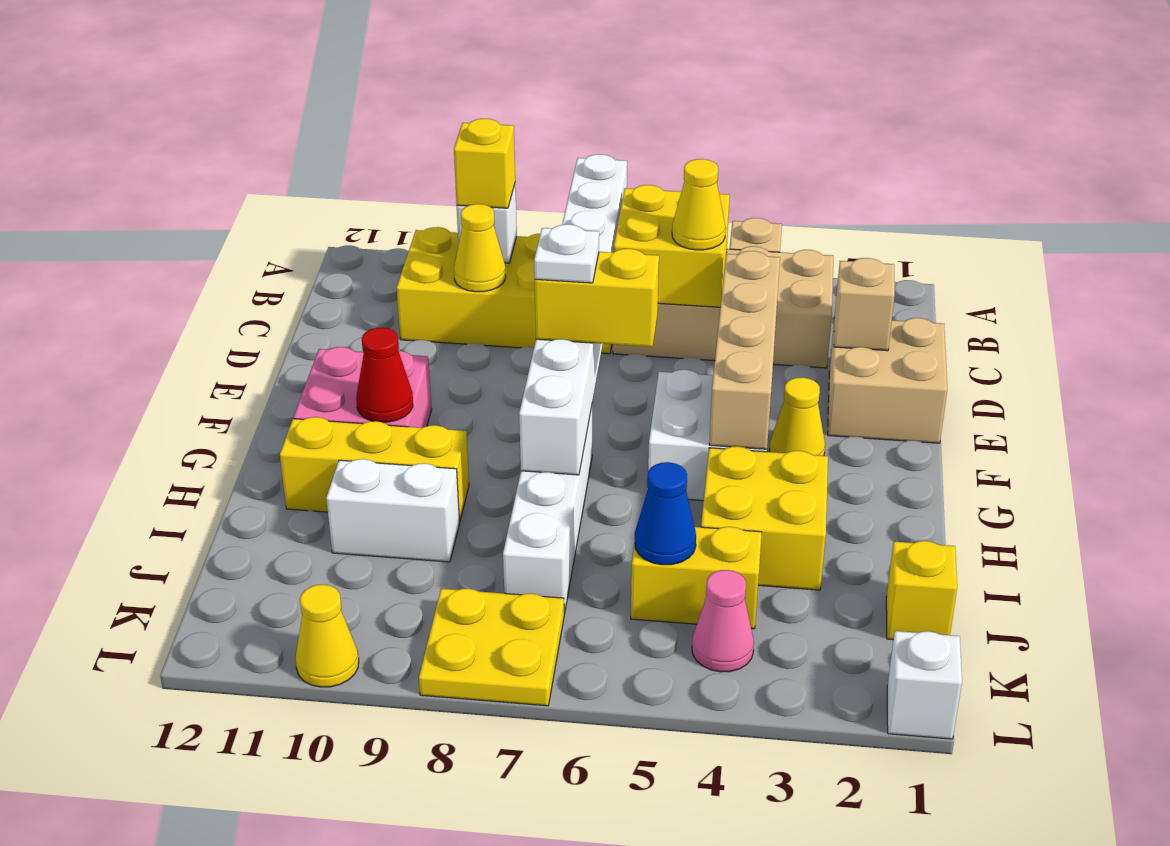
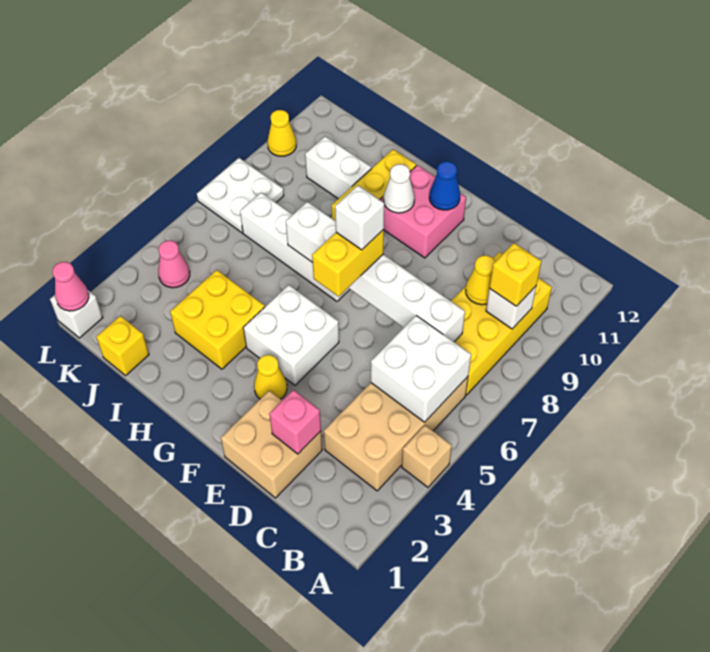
white brick A7:H7 level 2 -> white brick C7:H7 level 2
yellow brick B5:C6 level 2 -> white brick B5:C6 level 2
yellow cone C5 level 3 -> none
tan brick D2 level 2 -> pink brick D2 level 2
tan brick D4:G4 level 2 -> none
white plate F7 level 4 -> white brick F7 level 4
red cone G10 level 2 -> white cone G10 level 2
white brick I9:I10 level 1 -> white brick I10:J10 level 1
yellow brick J4:J5 level 1 -> none
blue cone J5 level 2 -> blue cone F11 level 2
yellow plate K7:L8 level 1 -> white plate K7:L8 level 1
none -> pink cone L1 level 2

